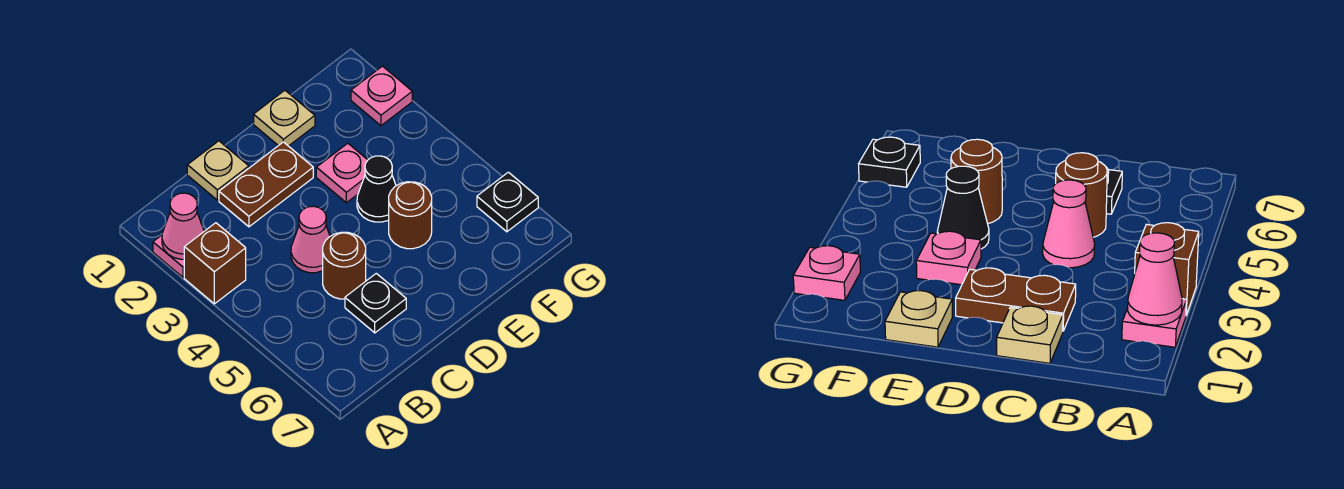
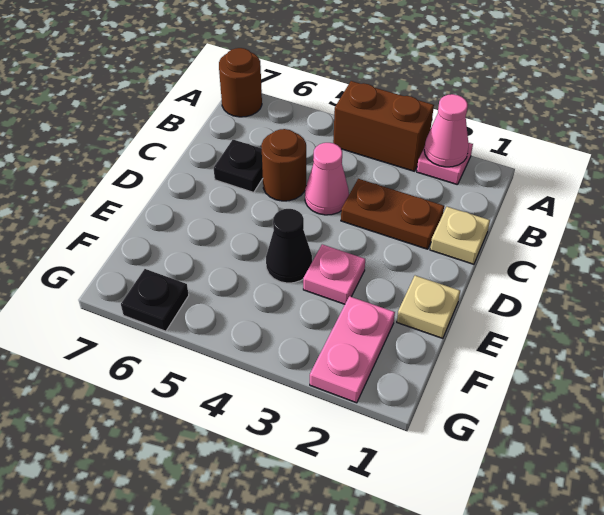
brown brick A3 level 1 -> brown brick A3:A4 level 1
brown plate C2:D2 level 1 -> brown plate C2:C3 level 1
brown round brick E5 level 1 -> brown round brick A7 level 1
pink plate G2 level 1 -> pink plate F2:G2 level 1

